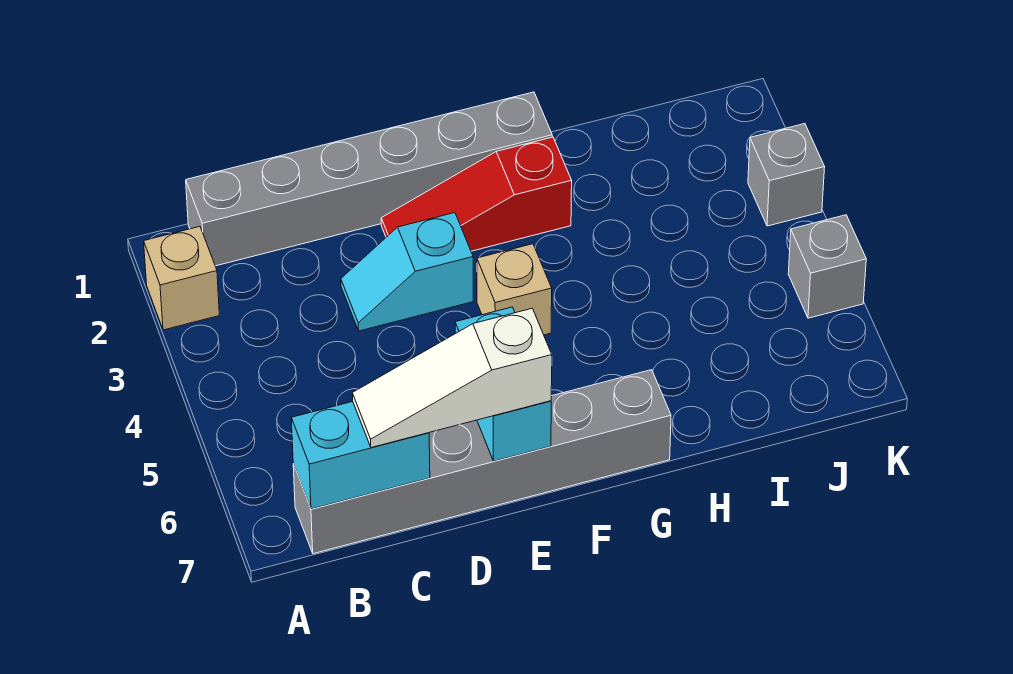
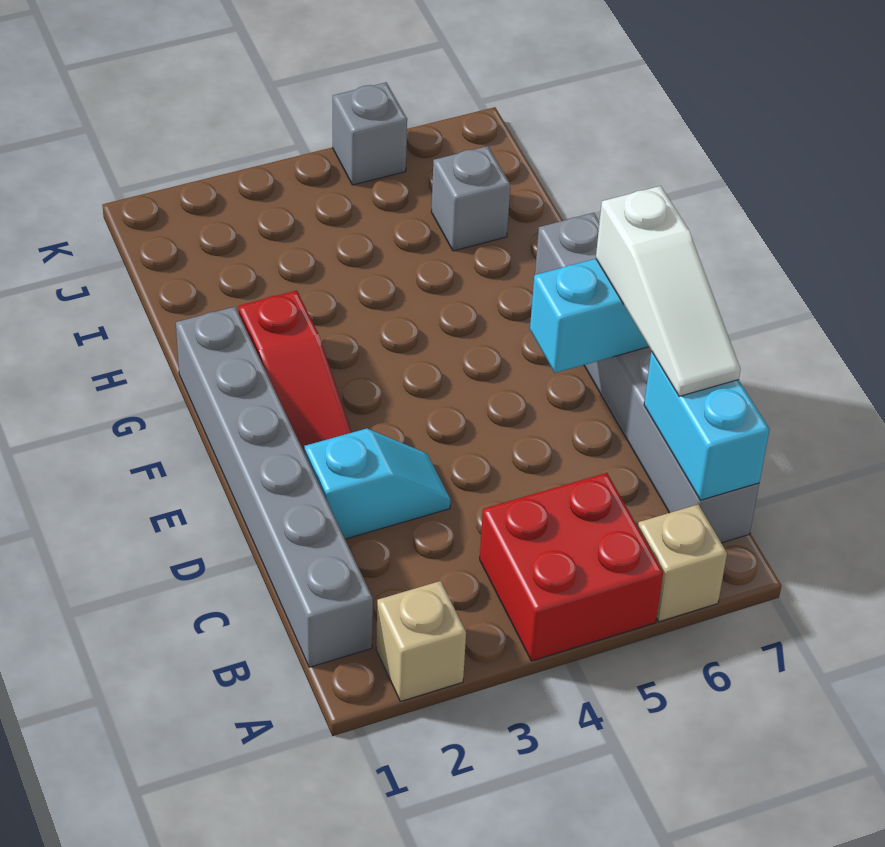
none -> red brick A4:B5 level 1
cyan slope D3:E3 level 1 top E -> cyan slope D2:D3 level 1 top 2
tan brick F4 level 1 -> tan brick A6 level 1
grey brick K3 level 1 -> grey brick I6 level 1

